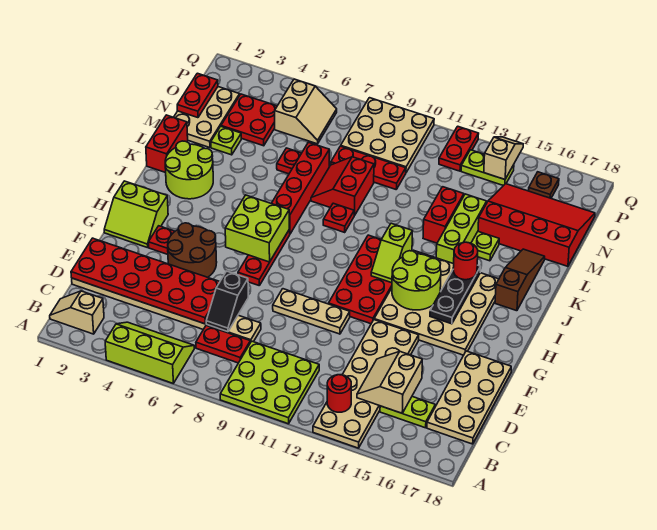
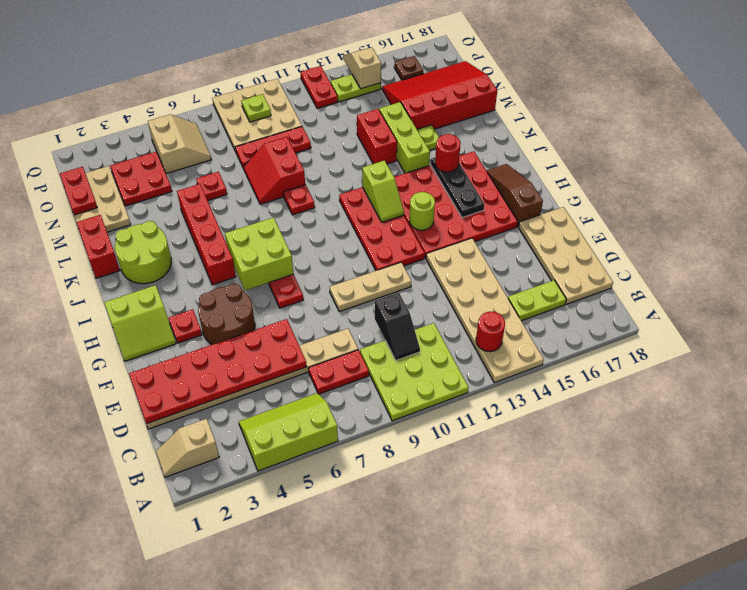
tan slope C14:D15 level 2 top 15 -> none
black slope D7:E7 level 2 top E -> black slope C10:D10 level 2 top D
tan plate G13:J16 level 1 -> red plate G13:J16 level 1
lime round brick H13:I14 level 2 -> lime round brick H13 level 2
red brick J7:M7 level 1 -> red brick I5:L5 level 1
brown slope J17:L17 level 1 top J -> brown slope G17:I17 level 1 top G
lime plate M3 level 1 -> lime plate P9 level 2

